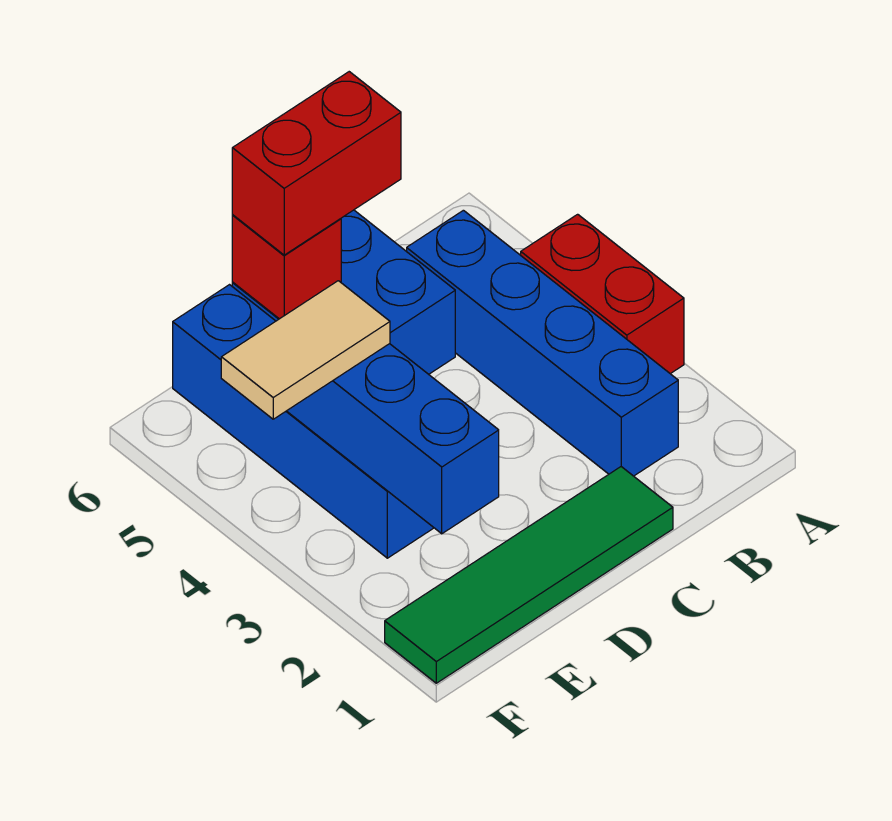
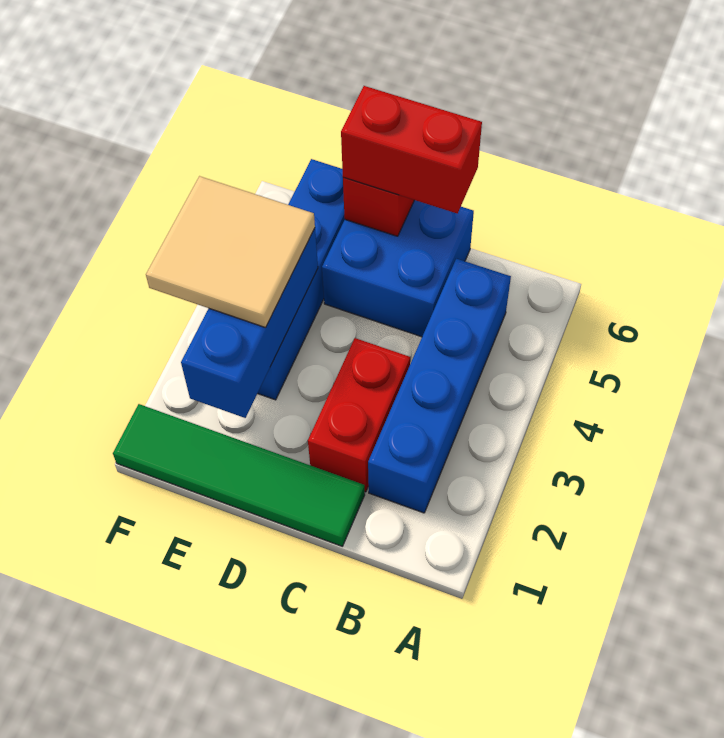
red brick A3:A4 level 1 -> red brick C2:C3 level 1
tan tile E4:F4 level 3 -> tan tile E3:F4 level 3

